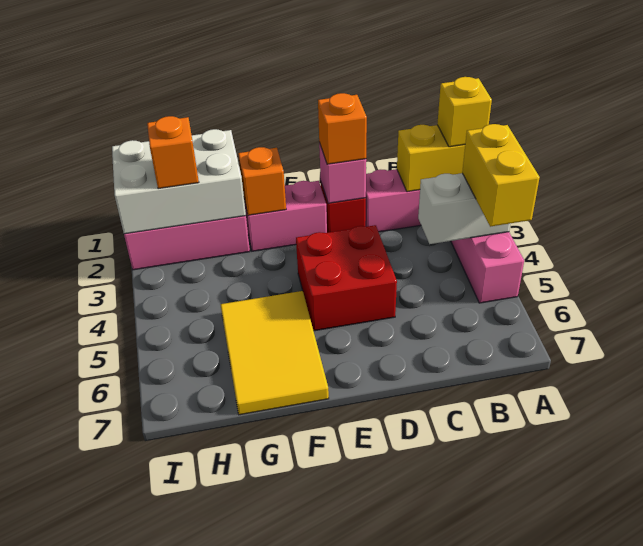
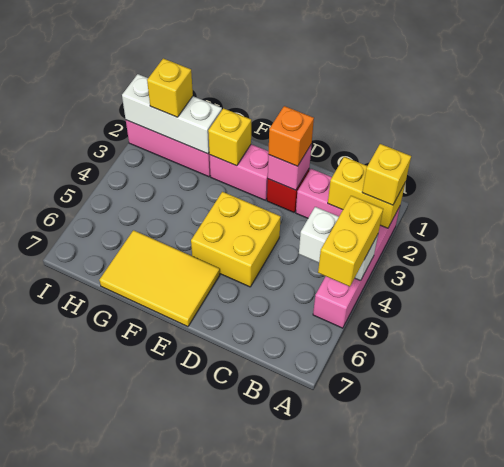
red brick D4:E5 level 1 -> yellow brick D4:E5 level 1
orange brick F2 level 2 -> yellow brick F2 level 2
yellow tile F5:G7 level 1 -> yellow tile E6:G7 level 1
white brick G1:I2 level 2 -> white brick G2:I2 level 2
orange brick H2 level 3 -> yellow brick H2 level 3

